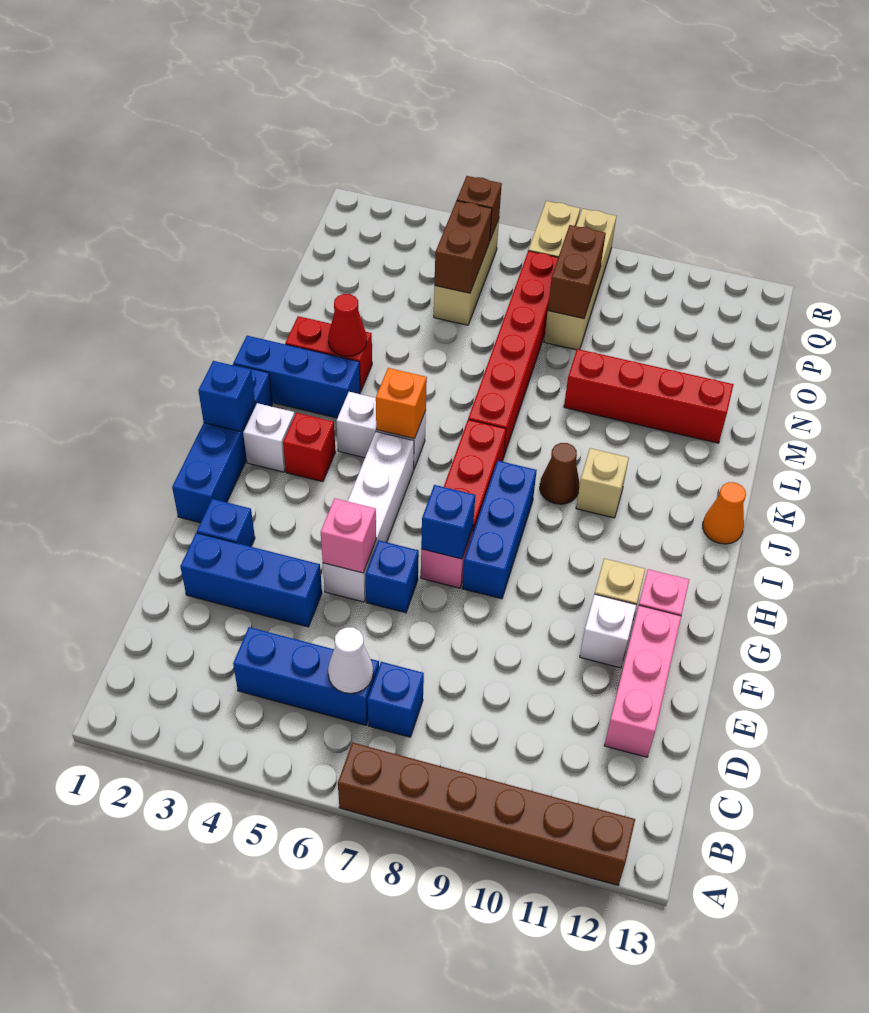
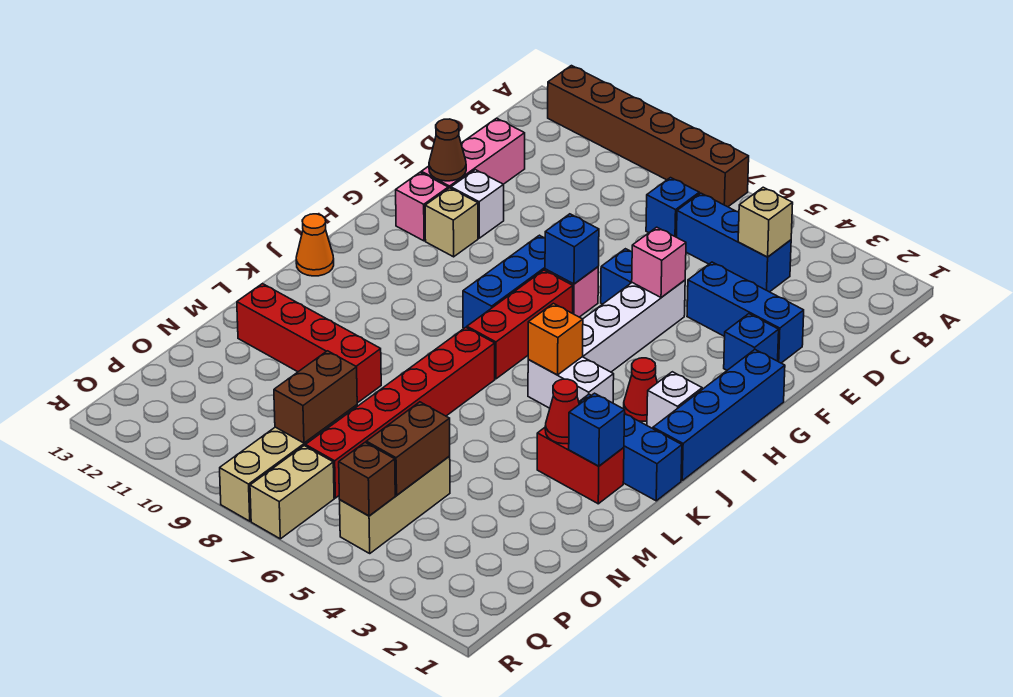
white cone C6 level 2 -> none
blue brick I1 level 2 -> blue brick L2 level 2
red brick I3 level 1 -> red cone I3 level 1
brown cone J9 level 1 -> brown cone F12 level 2
tan brick J10 level 1 -> tan brick C4 level 2

